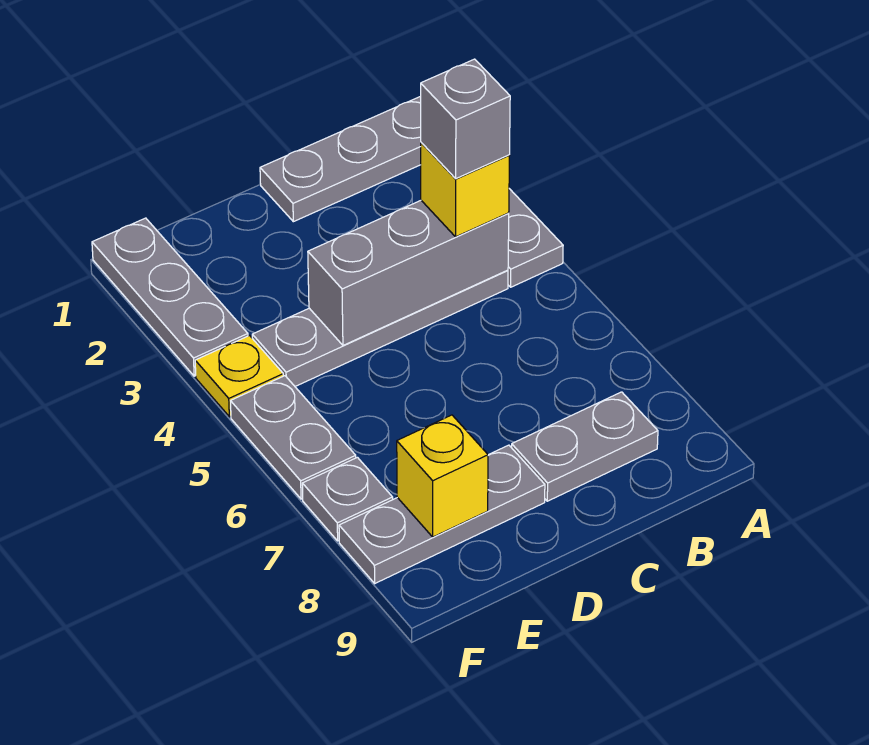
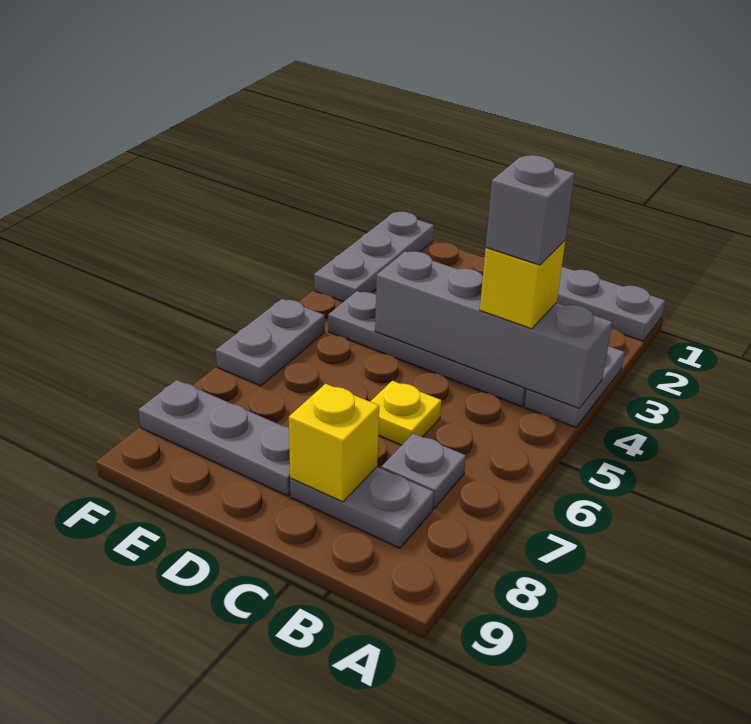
grey brick B4:D4 level 2 -> grey brick A4:D4 level 2
yellow brick E8 level 2 -> yellow brick C8 level 2
yellow plate F4 level 1 -> yellow plate C6 level 1
grey plate F7 level 1 -> grey plate B7 level 1

